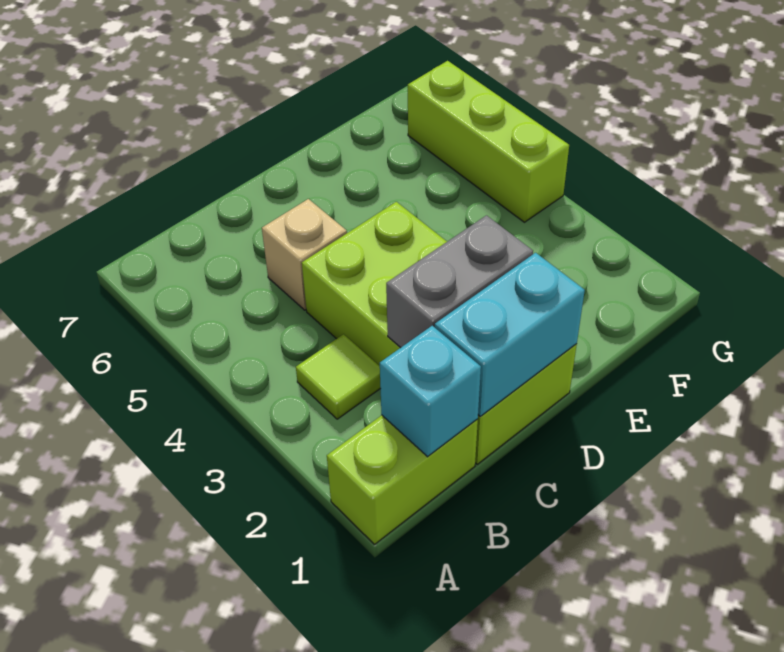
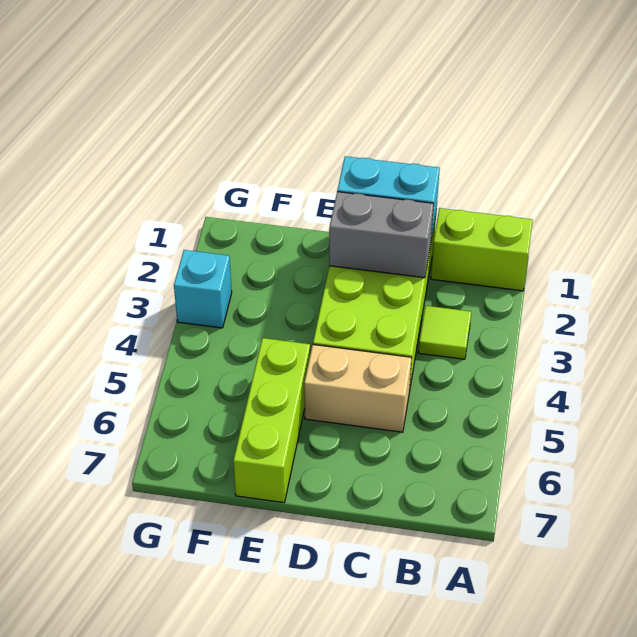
cyan brick B1 level 2 -> cyan brick G3 level 1
tan brick C5 level 1 -> tan brick C5:D5 level 1
lime brick G4:G6 level 1 -> lime brick E5:E7 level 1

